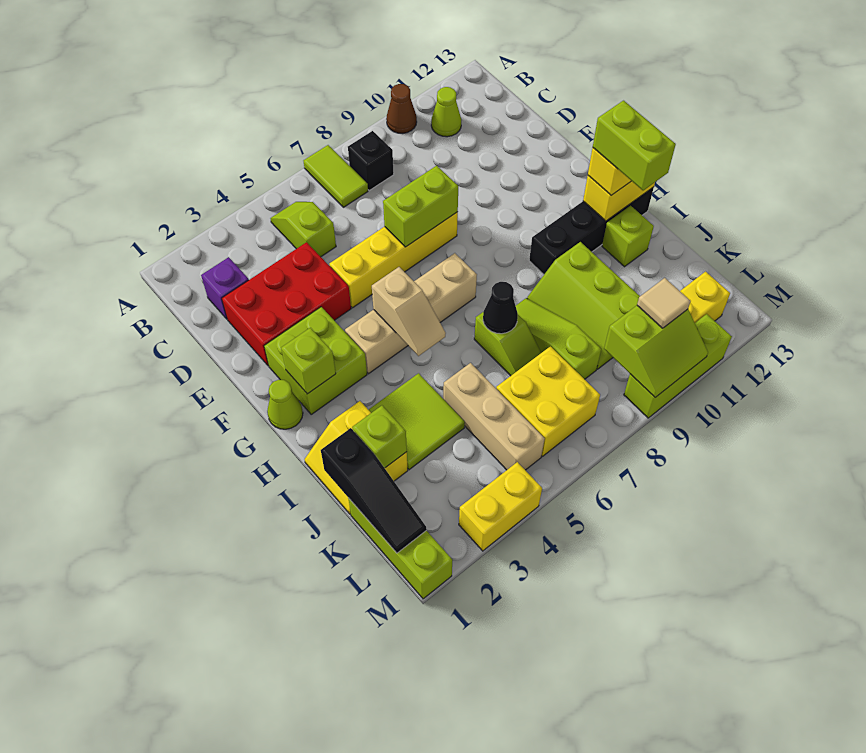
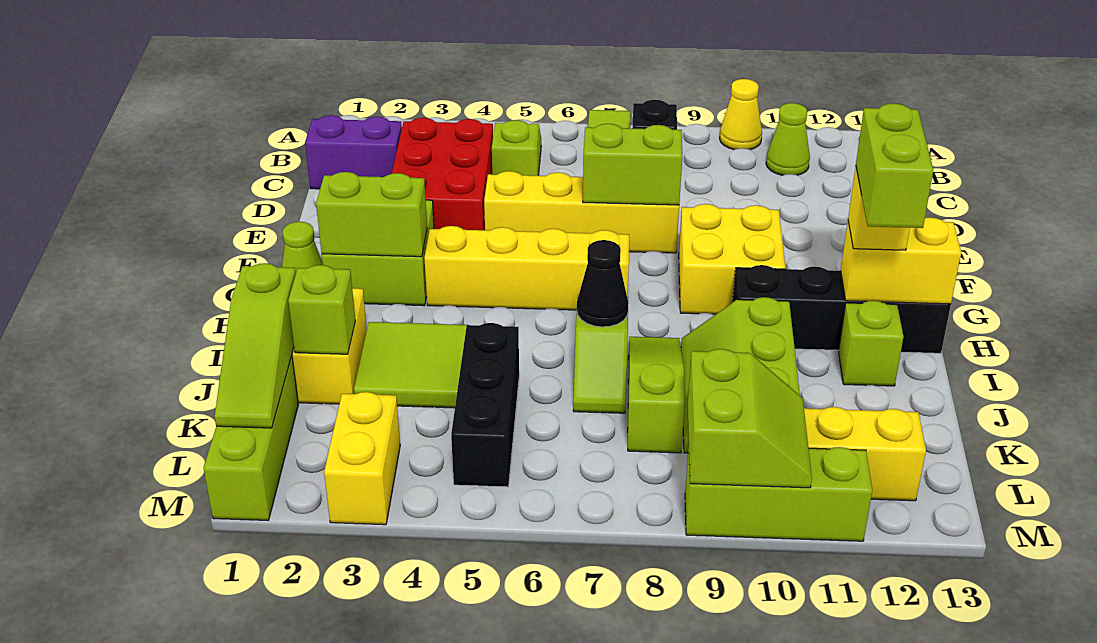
brown cone A10 level 1 -> yellow cone A10 level 1
purple brick C2 level 1 -> purple brick C1:C2 level 1
red brick D2:E4 level 1 -> red brick C3:E4 level 1
lime brick G2 level 2 -> lime brick G2:G3 level 2
tan brick G4:G7 level 1 -> yellow brick G4:G7 level 1
tan slope G5:H5 level 2 top G -> none
black slope J1:L1 level 2 top J -> lime slope J1:L1 level 2 top J
tan brick J5:L5 level 1 -> black brick J5:L5 level 1
yellow brick K6:L7 level 1 -> yellow brick F9:G10 level 1
lime slope L9:M10 level 2 top L -> lime slope L9:M10 level 2 top 9
tan tile L10 level 3 -> none
yellow brick M3:M4 level 1 -> yellow brick L3:M3 level 1

